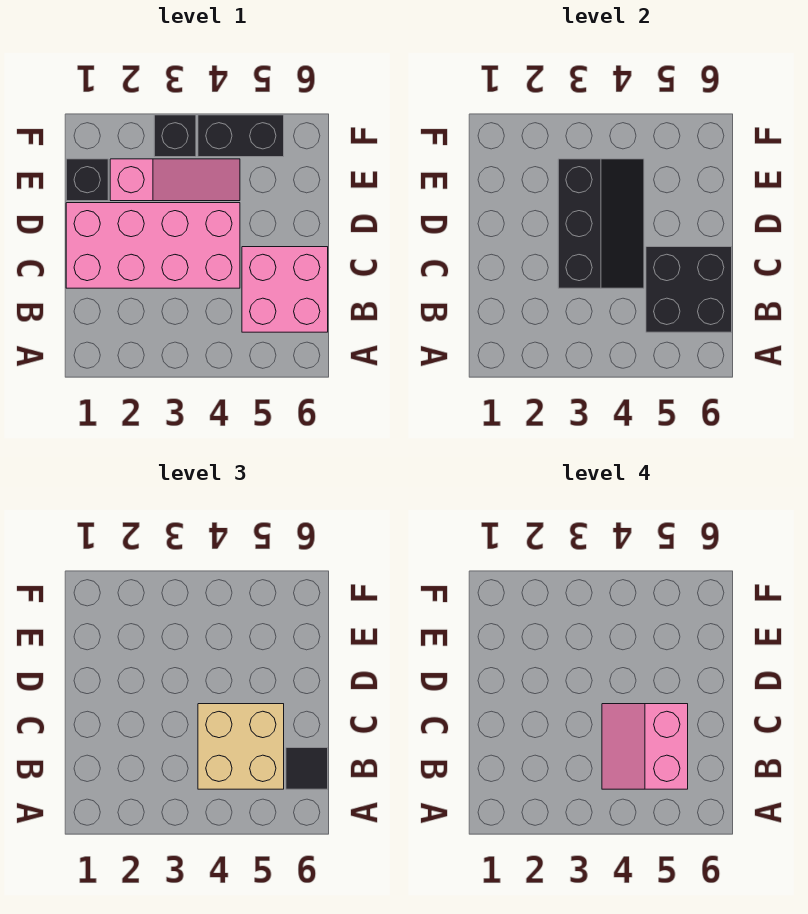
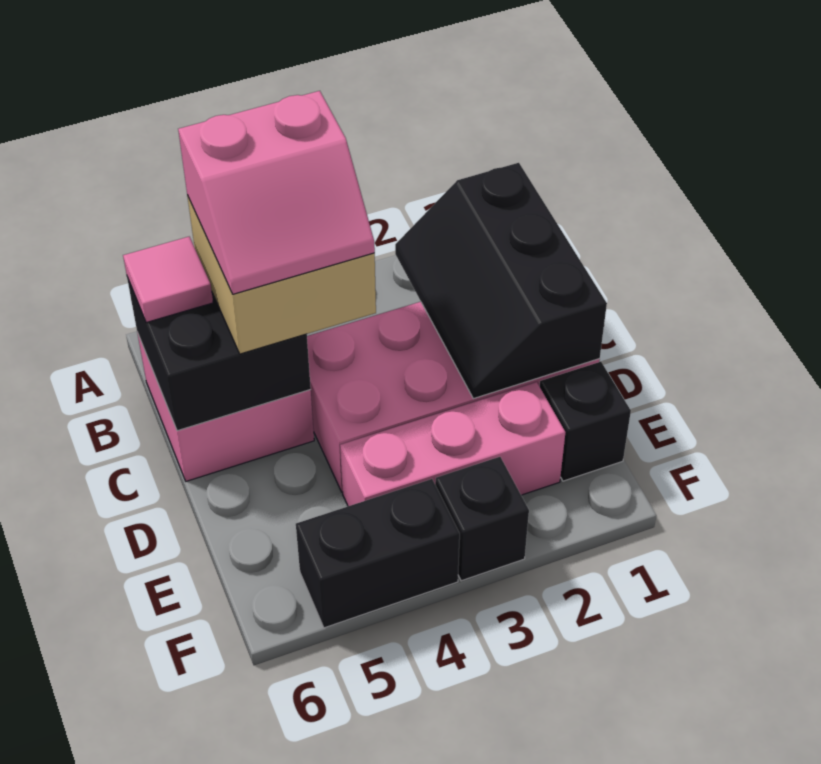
pink slope B4:C5 level 4 top 5 -> pink slope B4:C5 level 4 top B
black tile B6 level 3 -> pink tile B6 level 3
black slope C3:E4 level 2 top 3 -> black slope B1:D2 level 2 top 1
pink slope E2:E4 level 1 top 2 -> pink brick E2:E4 level 1

